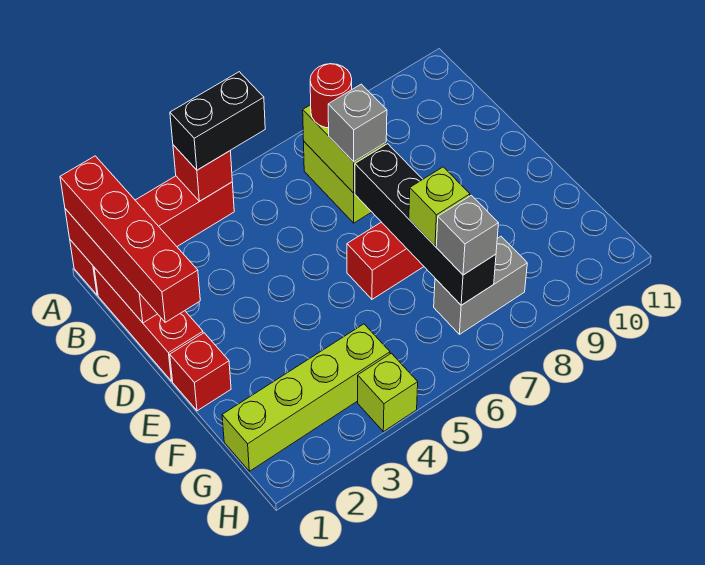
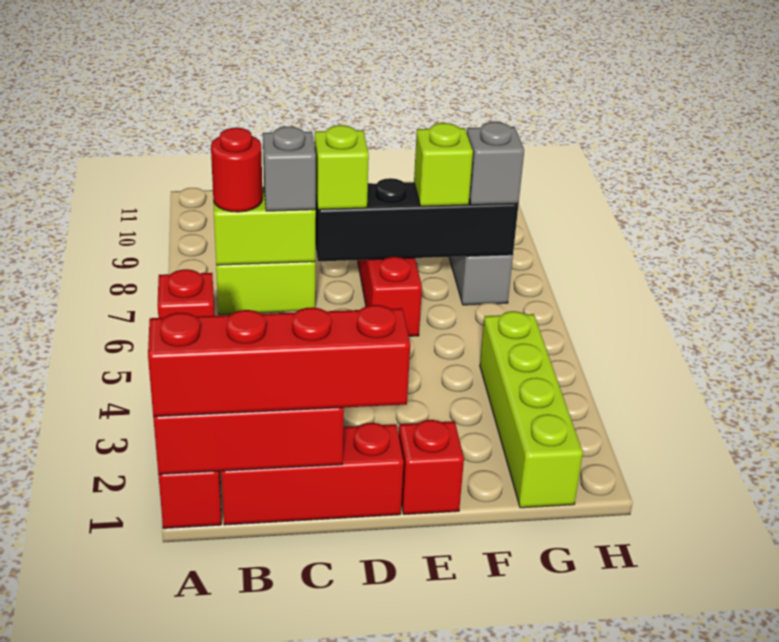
black brick A4:A5 level 3 -> none
lime brick H4 level 1 -> lime brick D7 level 3

